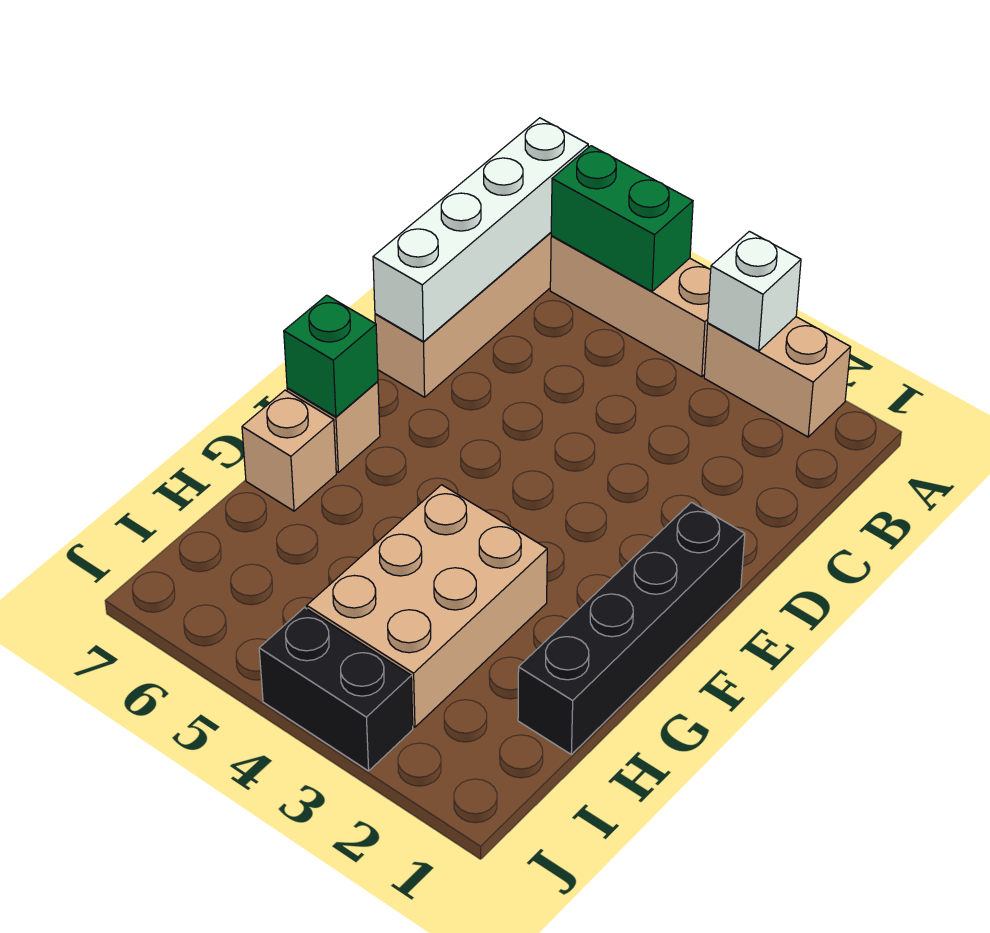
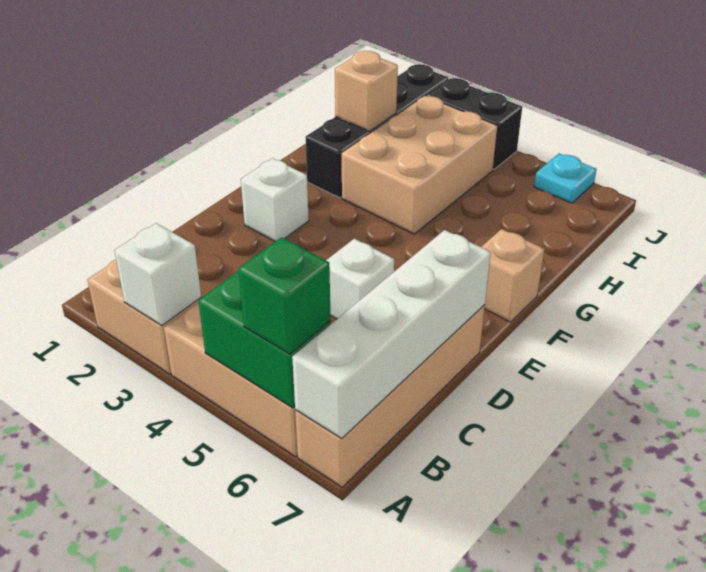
none -> white brick D5 level 1
black brick E1:H1 level 1 -> black brick G2:J2 level 1
none -> white brick E2 level 1
green brick F7 level 2 -> green brick A6 level 3
tan brick G7 level 1 -> tan brick H2 level 2
none -> cyan plate J6 level 1

